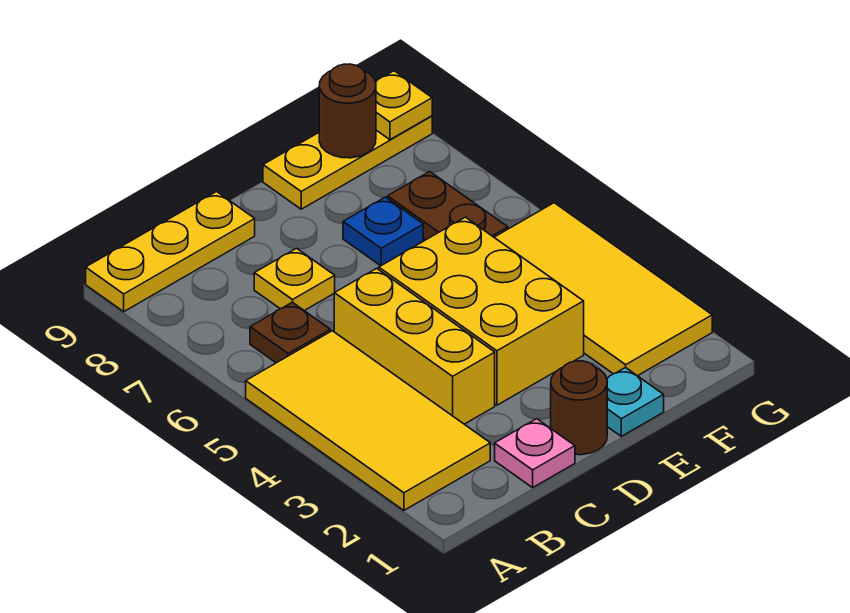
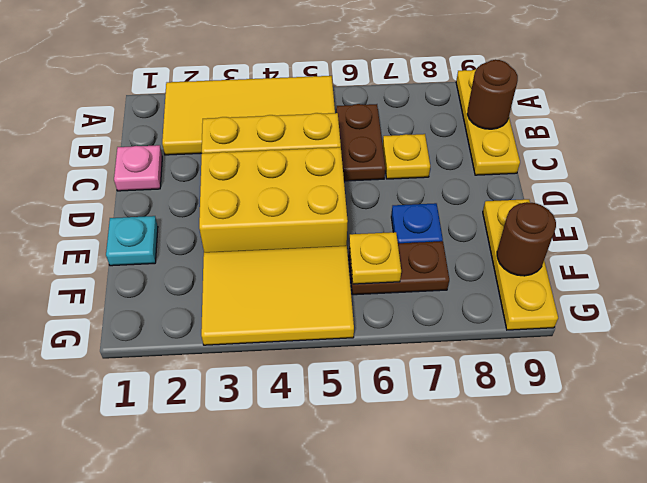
brown plate B6 level 1 -> brown plate B6:C6 level 1
brown round brick D1 level 1 -> brown round brick B9 level 2
yellow tile F2:G5 level 1 -> yellow tile F3:G5 level 1
yellow plate G9 level 2 -> yellow plate F6 level 2

